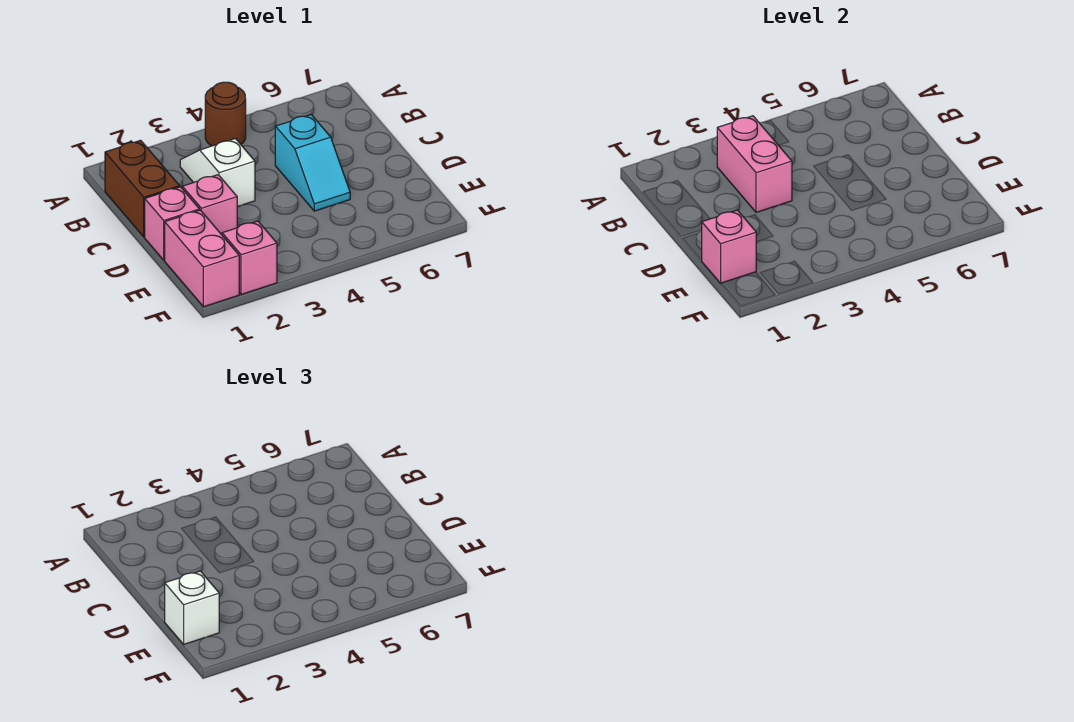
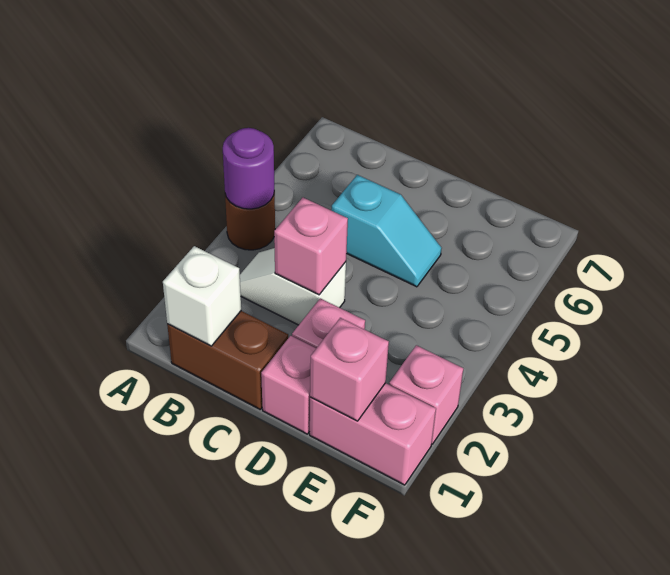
none -> purple round brick A4 level 2
pink brick B3:C3 level 2 -> pink brick C3 level 2
white brick E1 level 3 -> white brick B1 level 2

